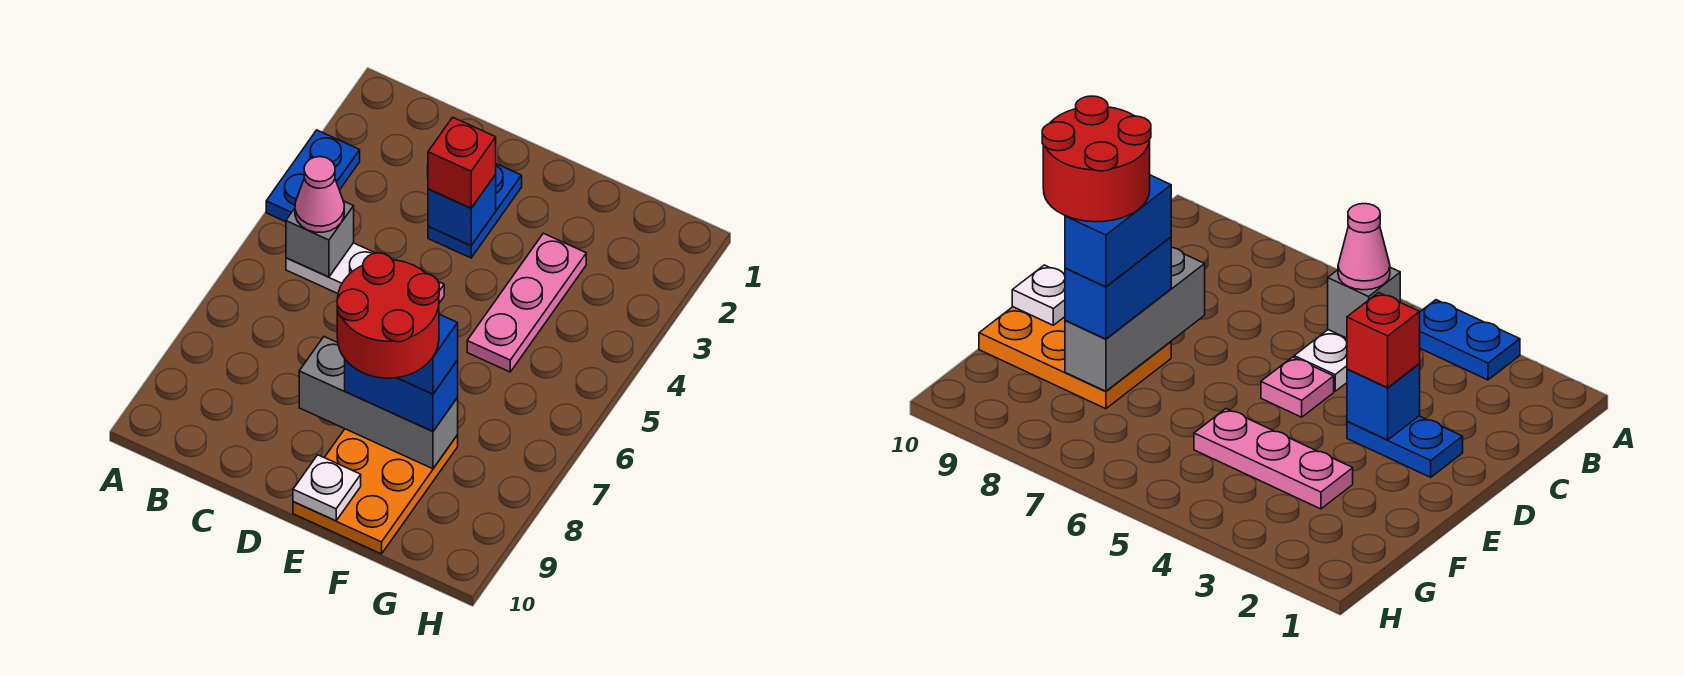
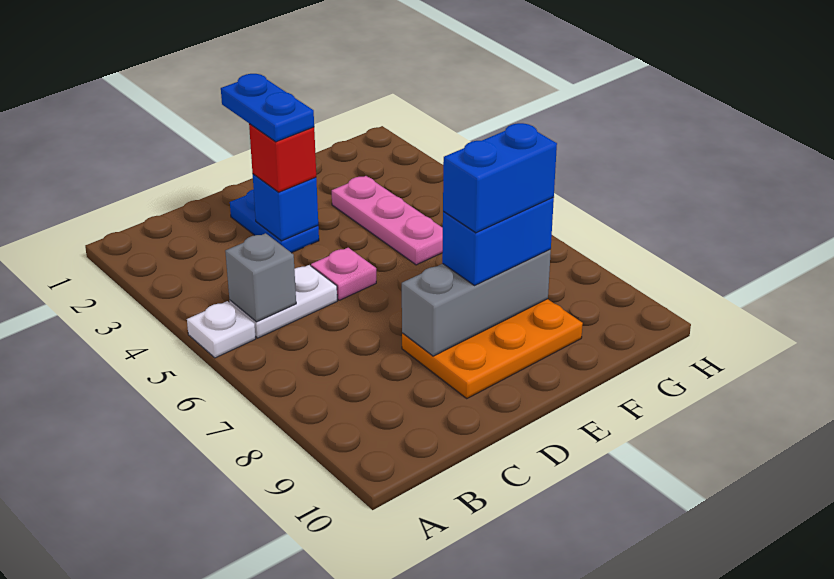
blue plate A3:A4 level 1 -> blue plate D2:D3 level 4
pink cone B5 level 3 -> none
orange plate E8:F10 level 1 -> orange plate D8:F9 level 1
red round brick E8:F9 level 5 -> none
white plate E10 level 2 -> white plate A5 level 1

